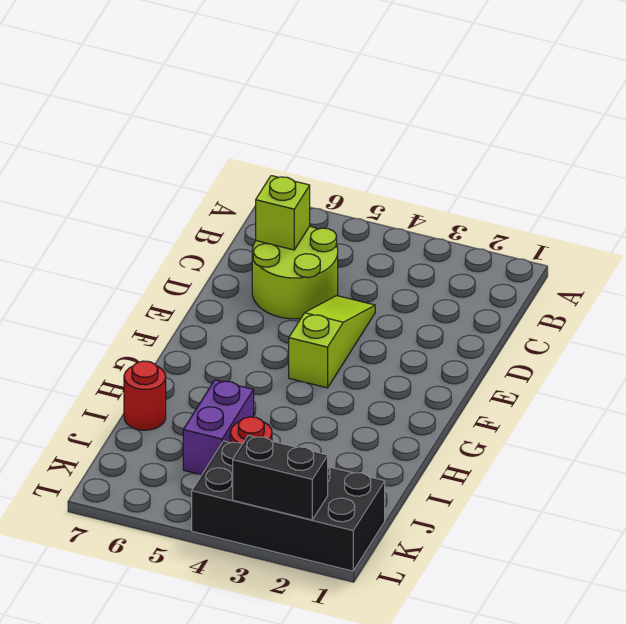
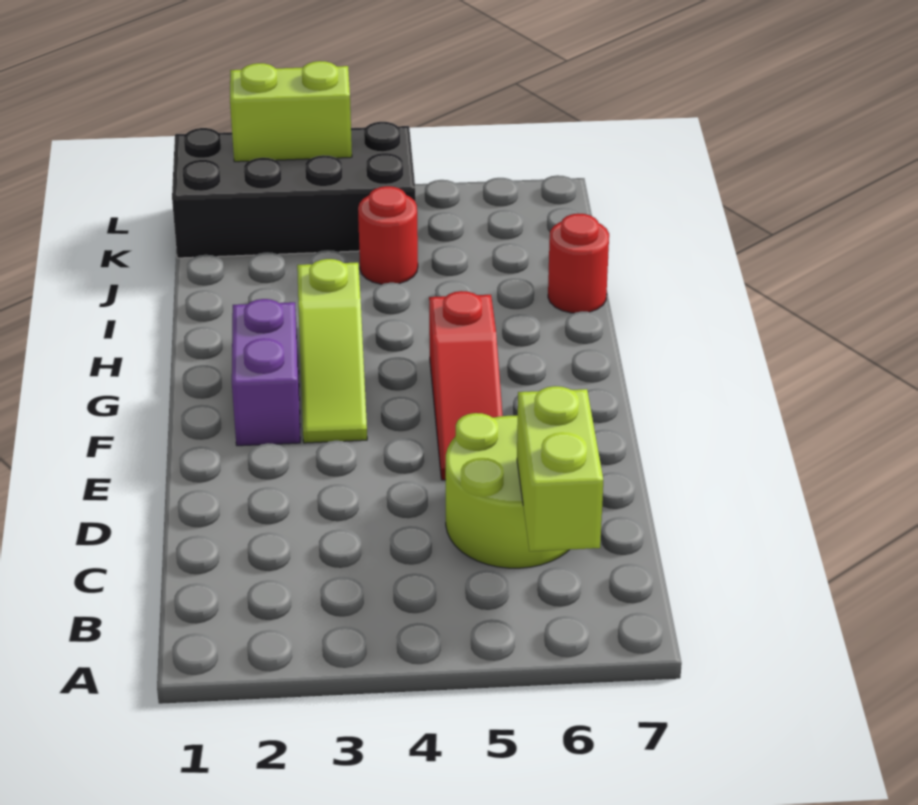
lime brick C6 level 2 -> lime brick B6:C6 level 2
lime slope D4:F4 level 1 top F -> lime slope F3:H3 level 1 top H
none -> red slope E5:G5 level 1 top G
purple brick I5:J5 level 1 -> purple brick F2:G2 level 1
black brick L2:L3 level 2 -> lime brick L2:L3 level 2

